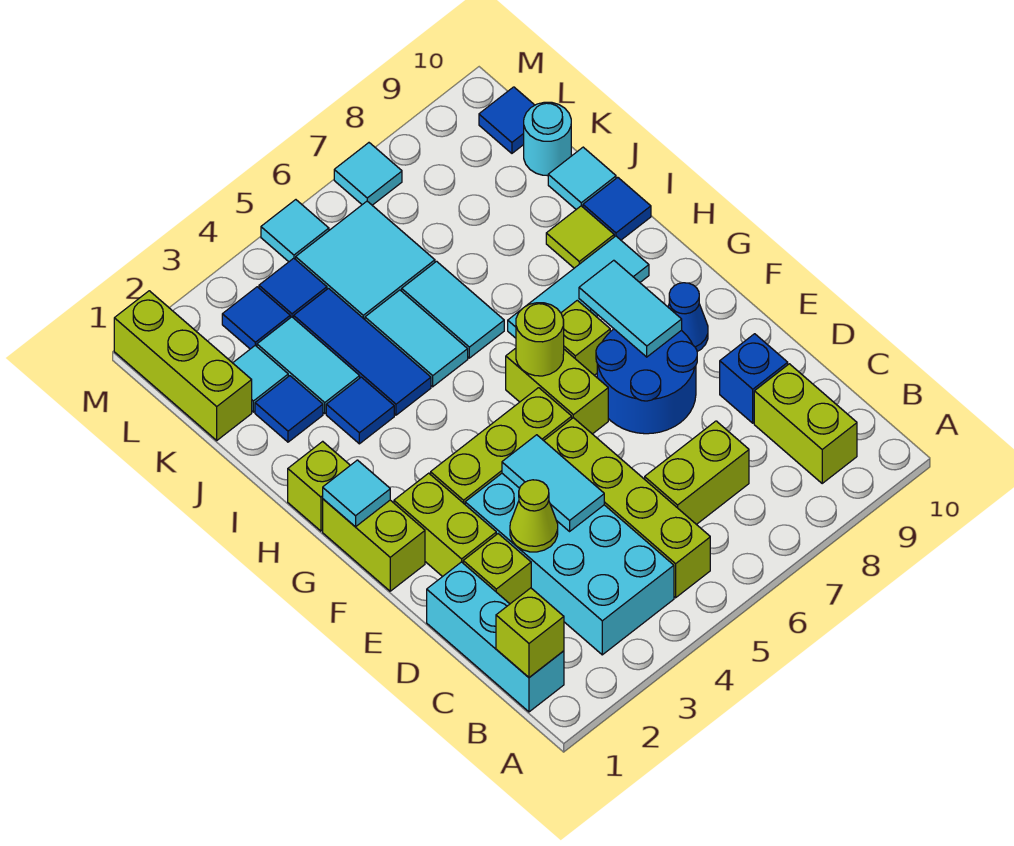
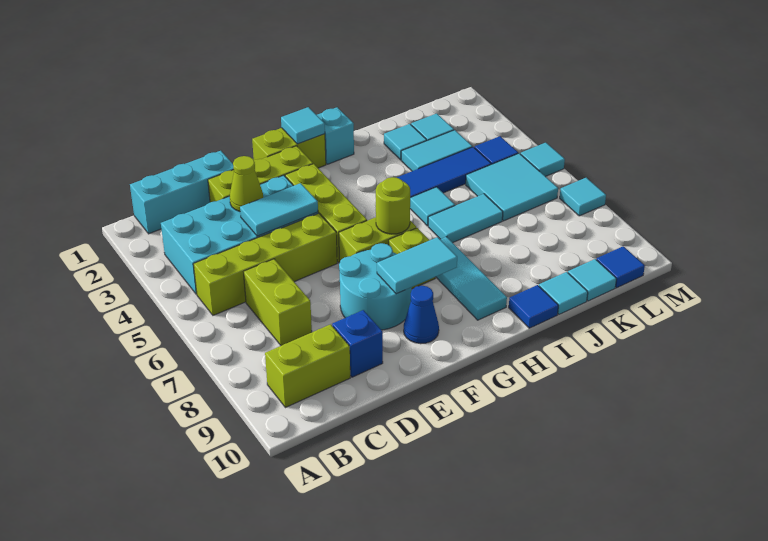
lime brick B1 level 2 -> none
blue round brick E7:F8 level 1 -> cyan round brick E7:F8 level 1
lime brick H1 level 1 -> cyan brick H1 level 1
blue tile I3 level 1 -> none
cyan tile I5:J5 level 1 -> cyan tile I5 level 1
lime tile I9 level 1 -> none
blue tile J2 level 1 -> cyan tile J2 level 1
lime brick K1:M1 level 1 -> none
cyan round brick K10 level 1 -> cyan tile K10 level 1
blue tile L3 level 1 -> none

